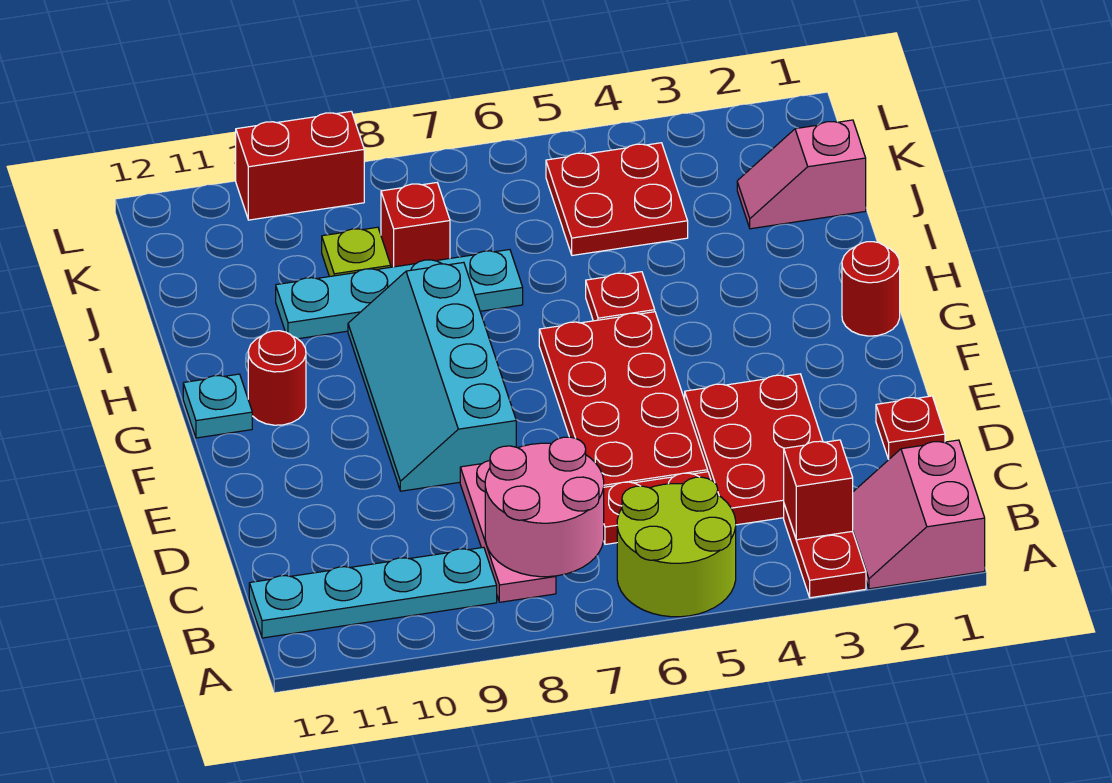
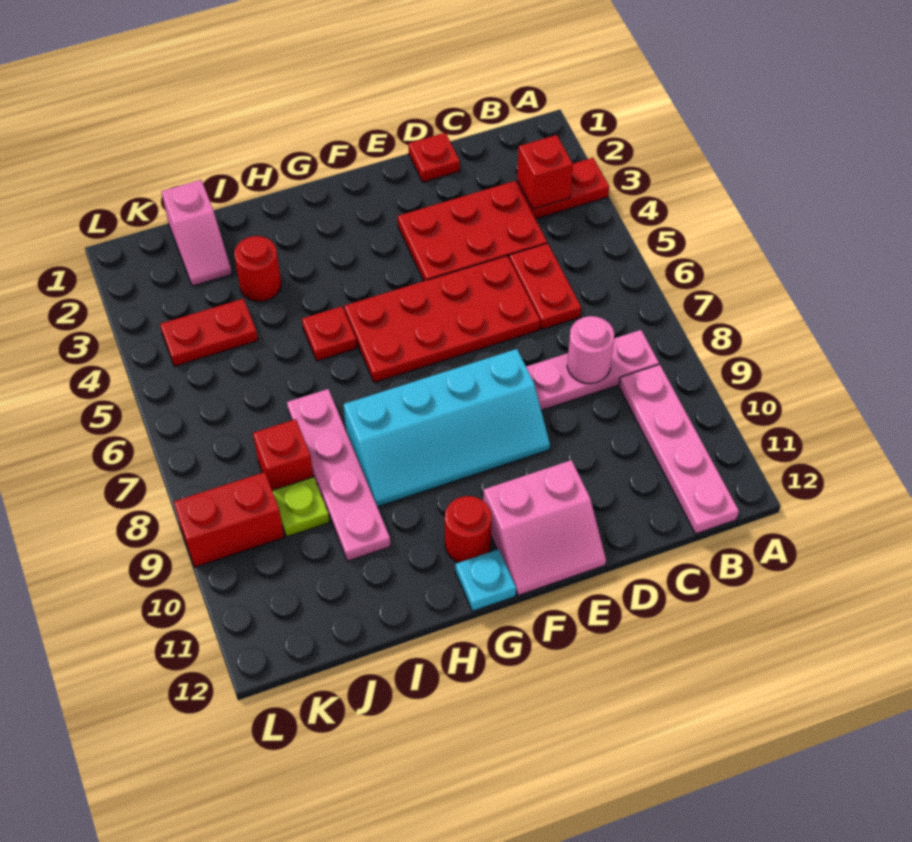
pink slope A1:B2 level 1 top 1 -> pink slope E11:F12 level 1 top 11
lime round brick A5:B6 level 1 -> none
pink round brick B7:C8 level 2 -> pink round brick C8 level 2
cyan plate B9:B12 level 1 -> pink plate B9:B12 level 1
red round brick G1 level 1 -> red round brick I3 level 1
cyan plate I7:I10 level 1 -> pink plate I7:I10 level 1
red plate J4:K5 level 1 -> red plate J4:K4 level 1
red brick L9:L10 level 1 -> red brick K9:L9 level 1

